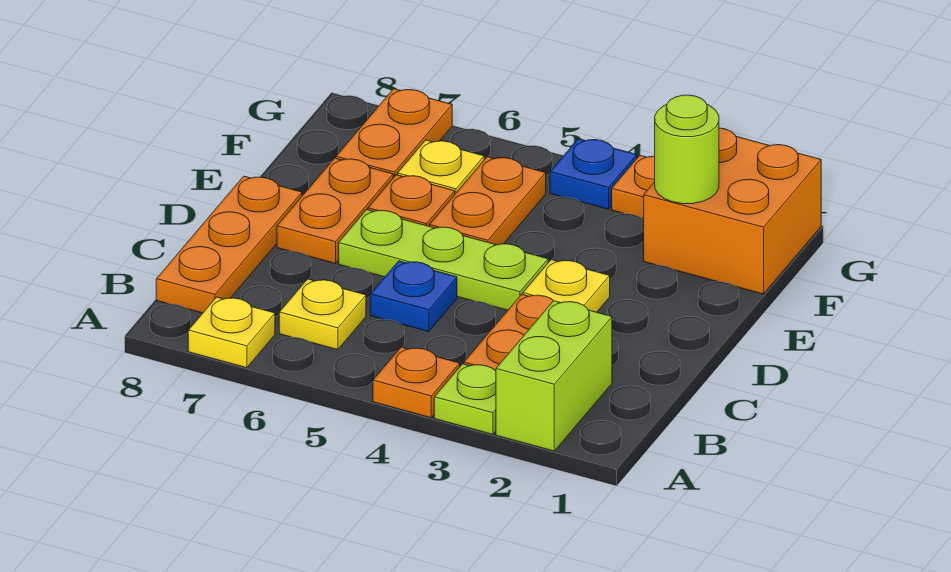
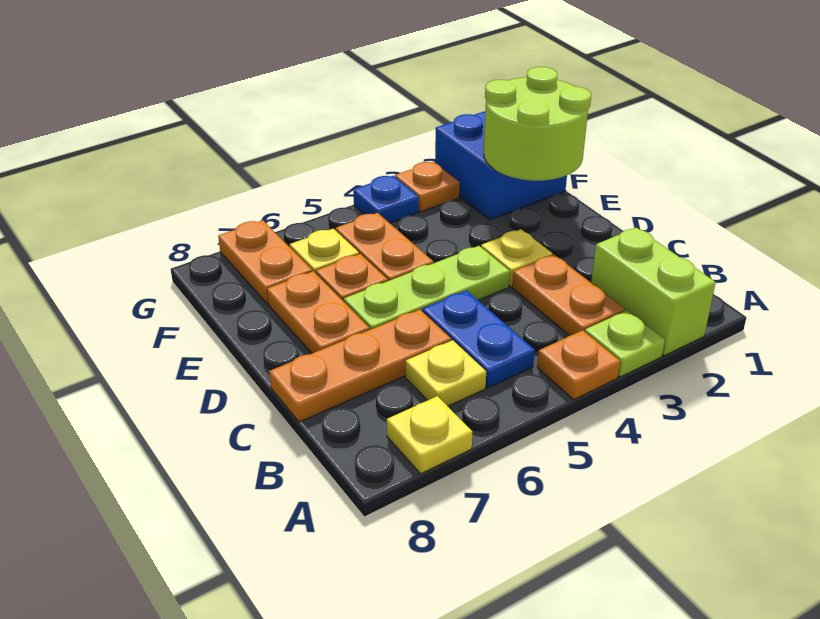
orange plate B8:D8 level 1 -> orange plate C6:C8 level 1
blue plate C5 level 1 -> blue plate B5:C5 level 1
orange brick F1:G2 level 1 -> blue brick F1:G2 level 1
lime round brick F2 level 2 -> lime round brick E1:F2 level 2

